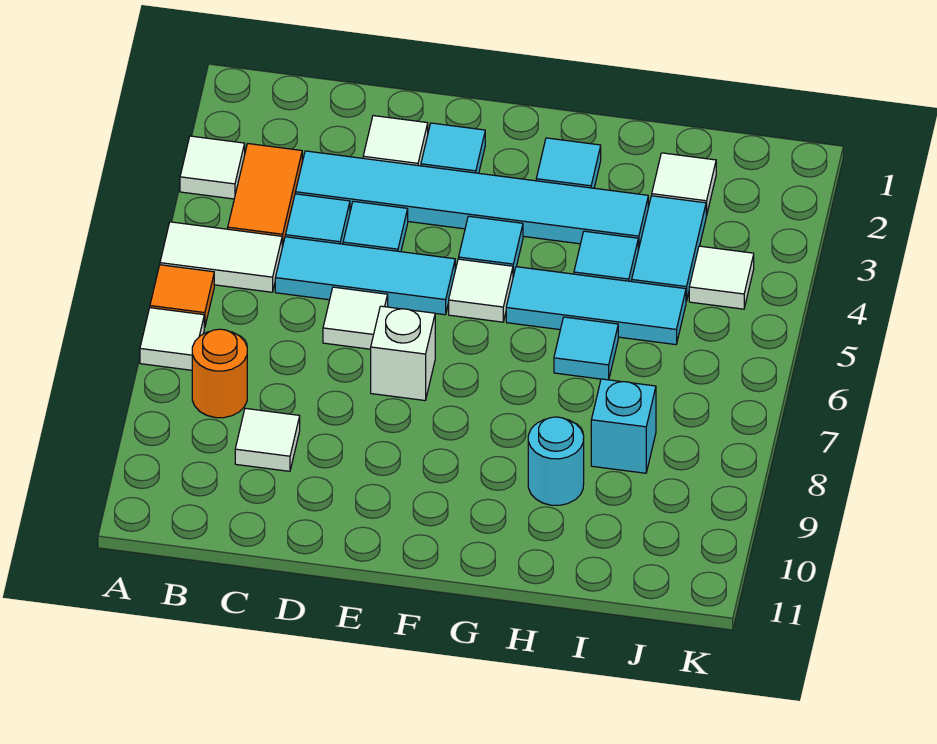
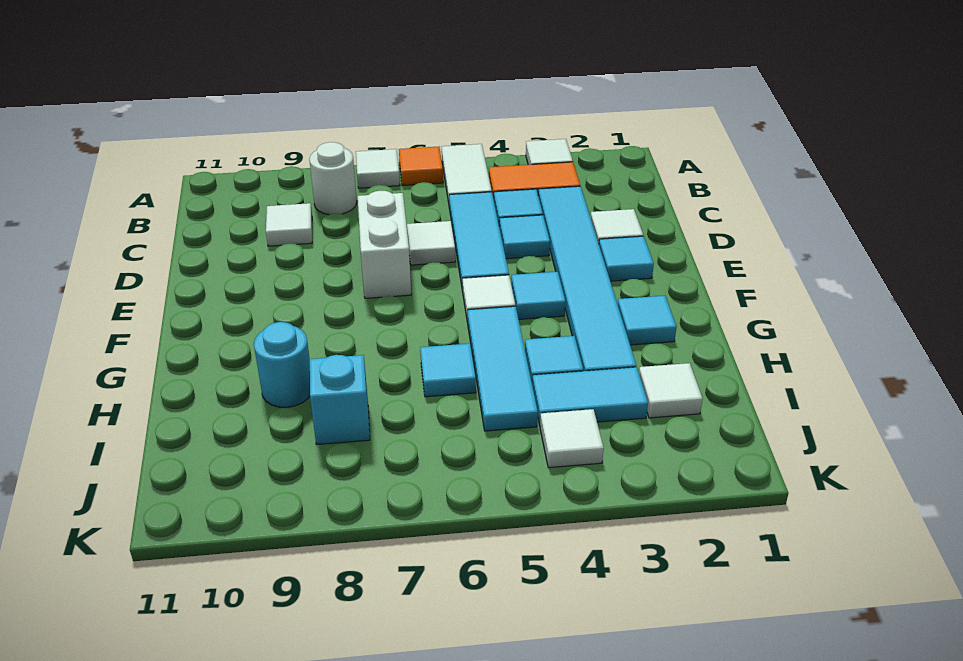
orange round brick B8 level 1 -> white round brick B8 level 1
white brick E7 level 1 -> white brick D7:E7 level 1

